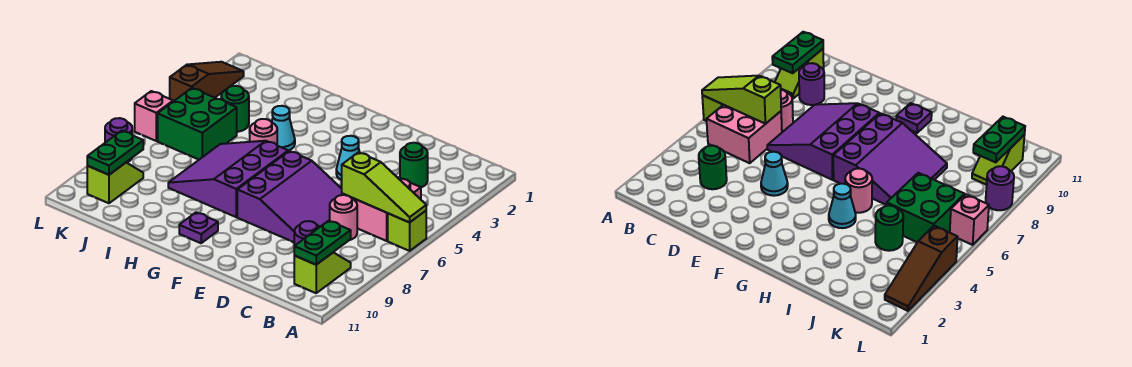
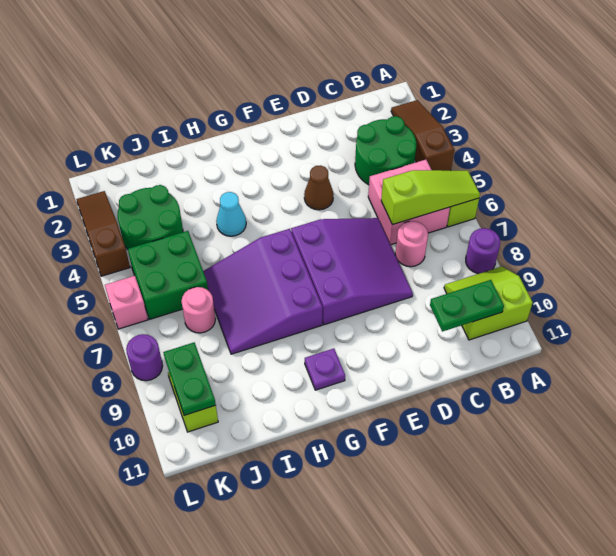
none -> brown slope A2:A4 level 1 top 4
lime slope B9:B10 level 1 top 10 -> lime slope A9:B10 level 1 top 10
green plate B9:B10 level 2 -> green plate B10:C10 level 2
green round brick C3 level 1 -> green round brick B3:C4 level 1
purple round brick C9 level 1 -> purple round brick A8 level 1
cyan cone E4 level 1 -> brown cone E4 level 1
pink round brick H5 level 1 -> pink round brick J7 level 1
green round brick J4 level 1 -> green round brick J3:K4 level 1

